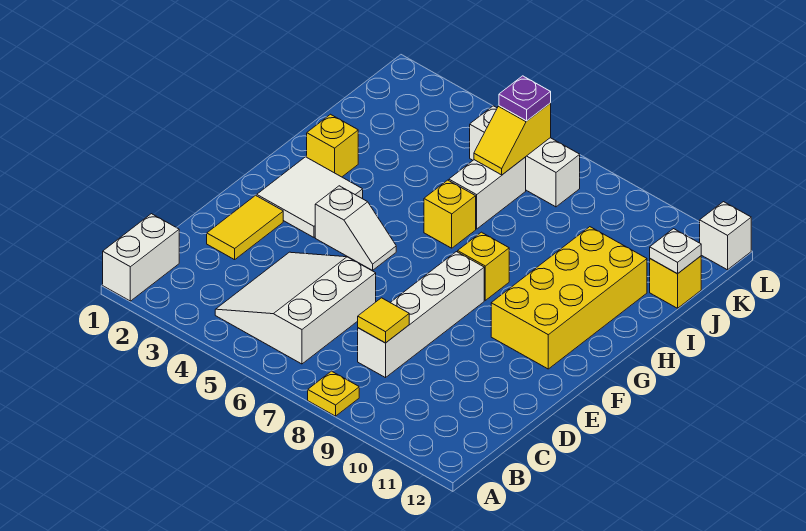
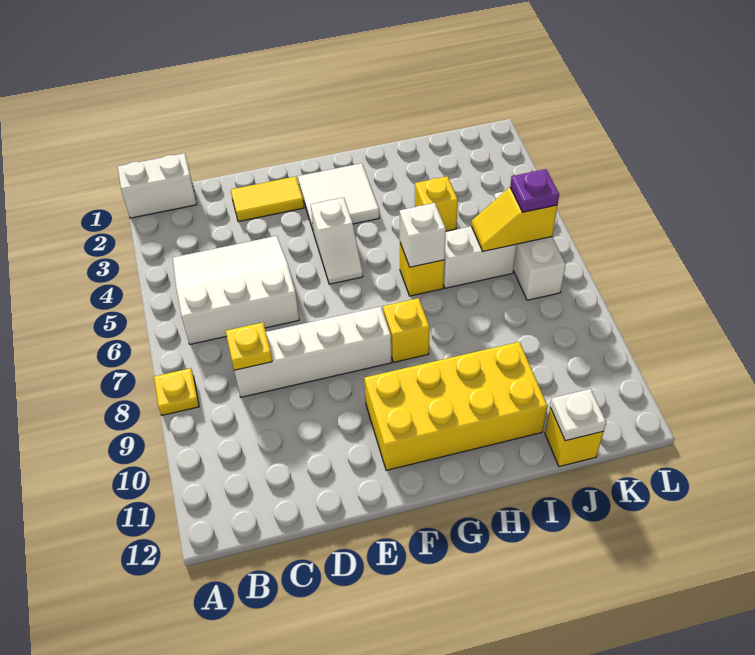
yellow tile C8 level 2 -> yellow plate C8 level 2
yellow brick H2 level 1 -> yellow brick I4 level 1
white brick L12 level 1 -> white brick H6 level 2

